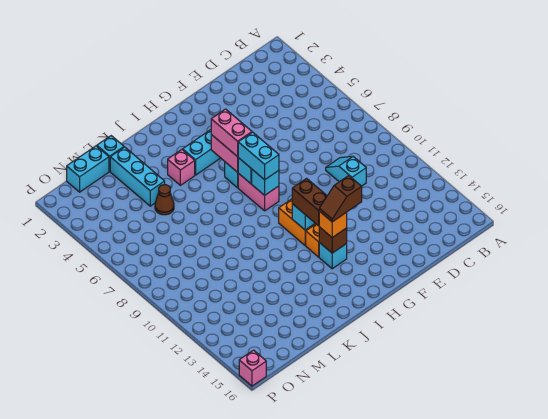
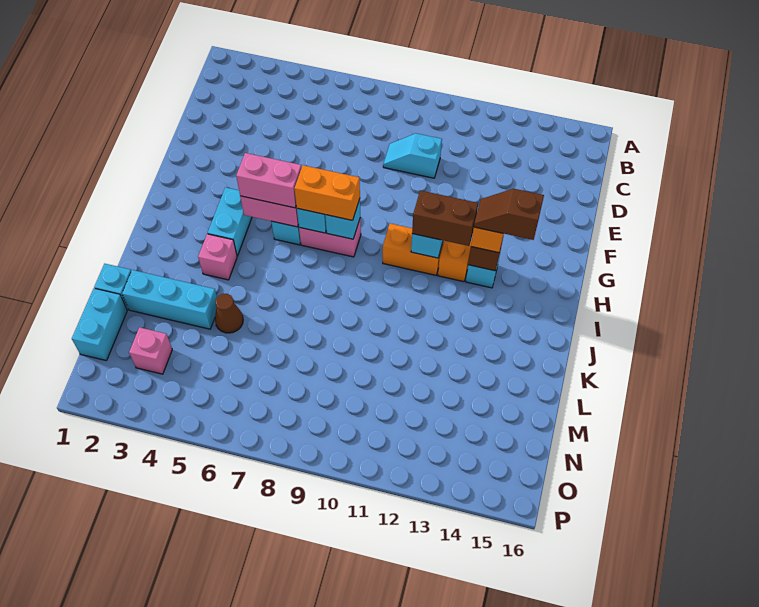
brown slope G13:H13 level 4 top G -> brown slope H13:H14 level 4 top 14
cyan brick H7:H8 level 3 -> orange brick H7:H8 level 3
pink brick P16 level 1 -> pink brick N3 level 1

